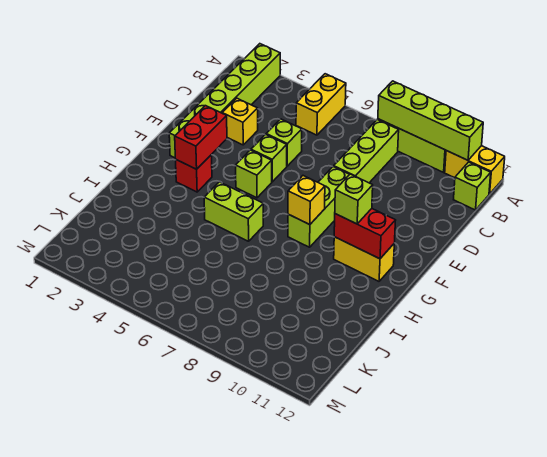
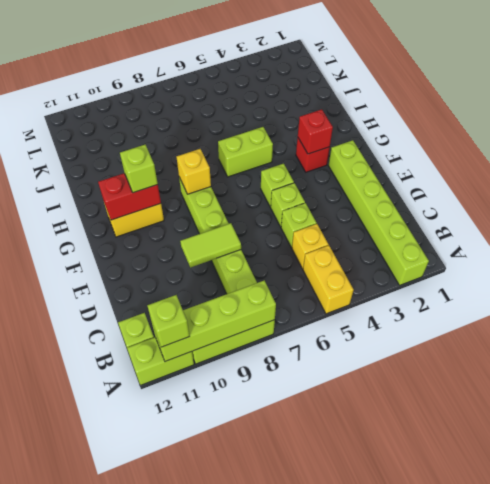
yellow brick A11:A12 level 1 -> lime brick A11:A12 level 1
none -> lime brick A11 level 3
yellow brick D3 level 1 -> yellow brick C5 level 1
none -> lime tile D8:D9 level 2
red brick F3:G3 level 2 -> red brick G3 level 2

